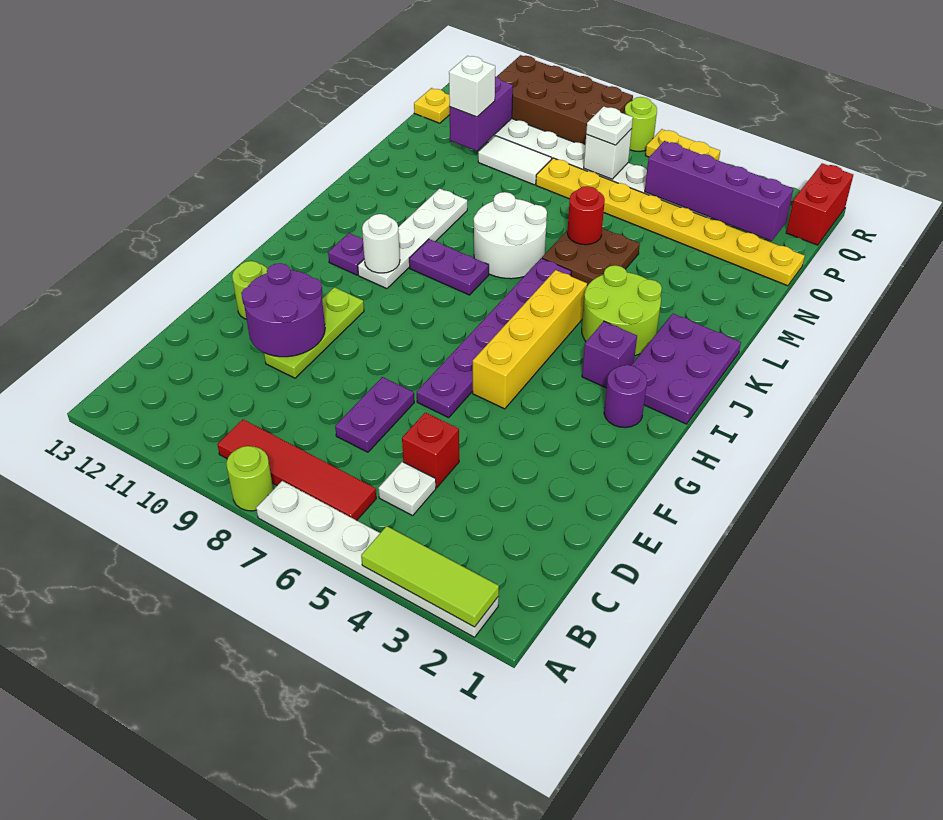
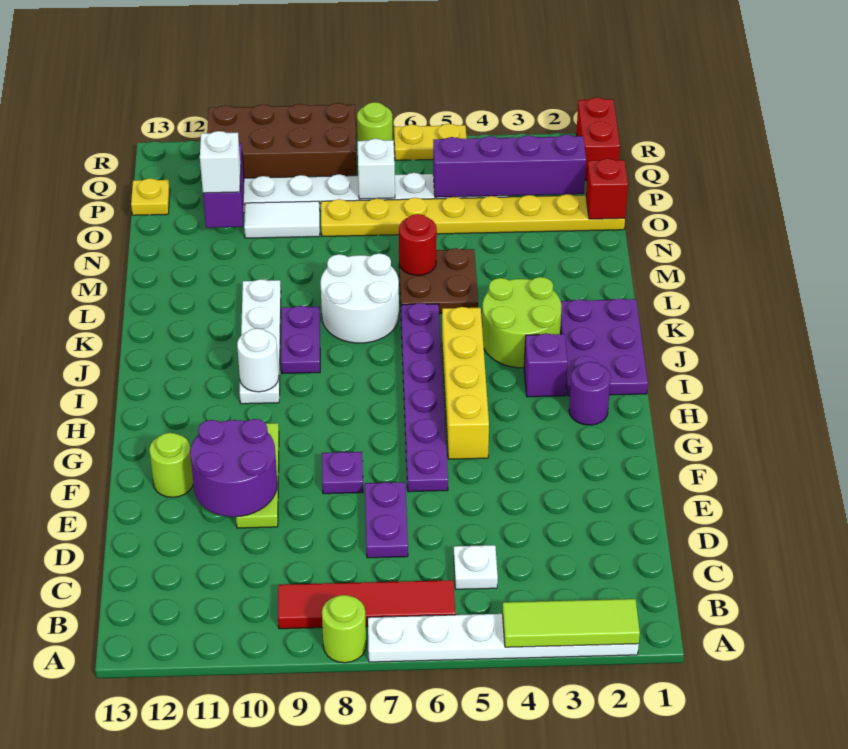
red brick D5 level 1 -> red brick O1 level 2
purple plate I11 level 1 -> purple plate F8 level 1
purple plate J8:J9 level 1 -> purple plate J9:K9 level 1
white plate P7 level 3 -> none

